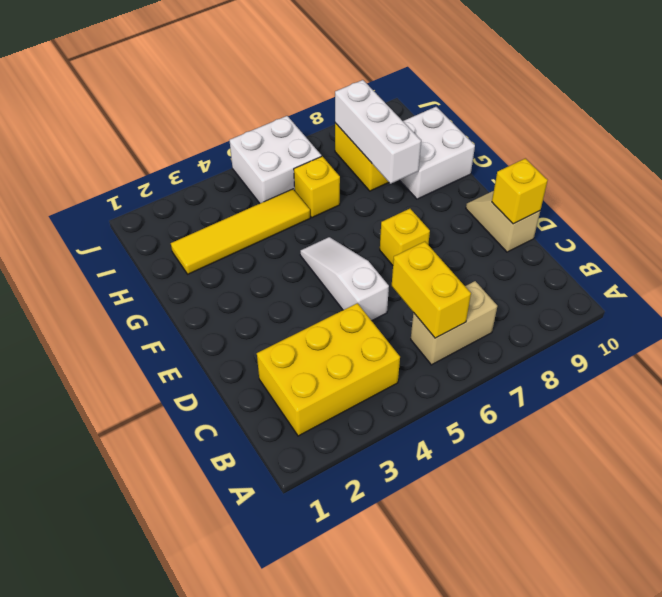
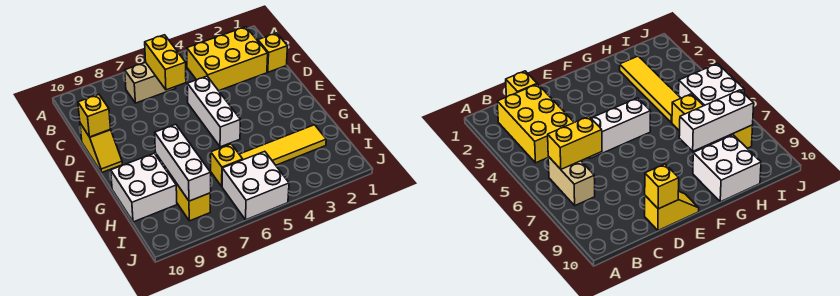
white slope D5:F5 level 1 top D -> white brick D5:F5 level 1
tan slope D10:E10 level 1 top D -> yellow slope D10:E10 level 1 top D
yellow brick E7 level 1 -> yellow brick C1 level 1

